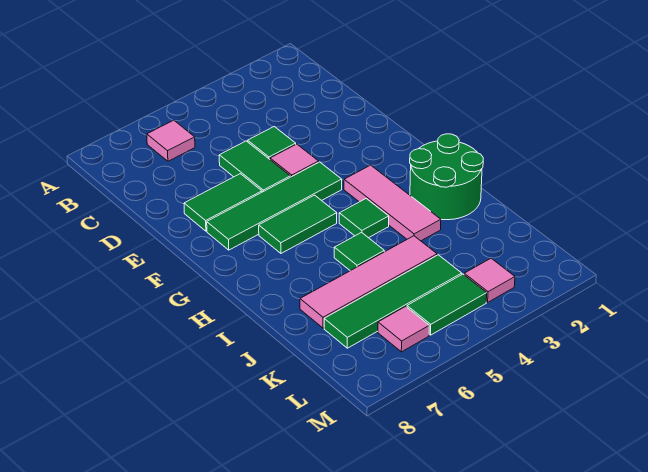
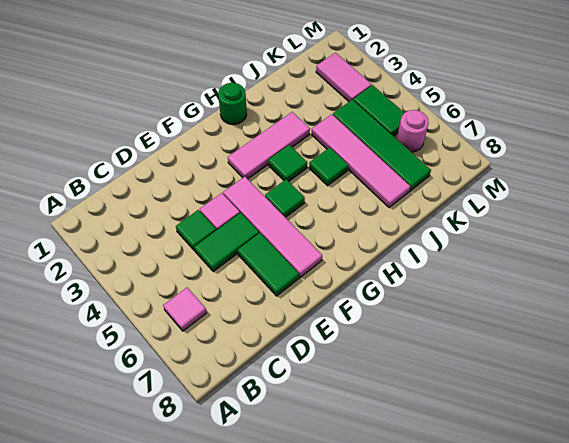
green tile F4:F7 level 1 -> pink tile F4:F7 level 1
green tile G5:G6 level 1 -> green tile G5 level 1
green round brick H1:I2 level 1 -> green round brick H1 level 1
pink tile L3 level 1 -> pink tile L2:L3 level 1
pink tile L6 level 1 -> pink round brick L6 level 1

